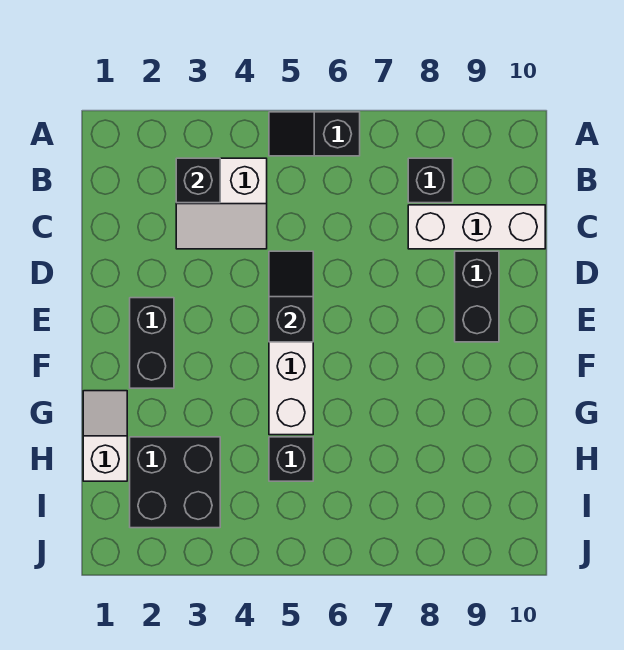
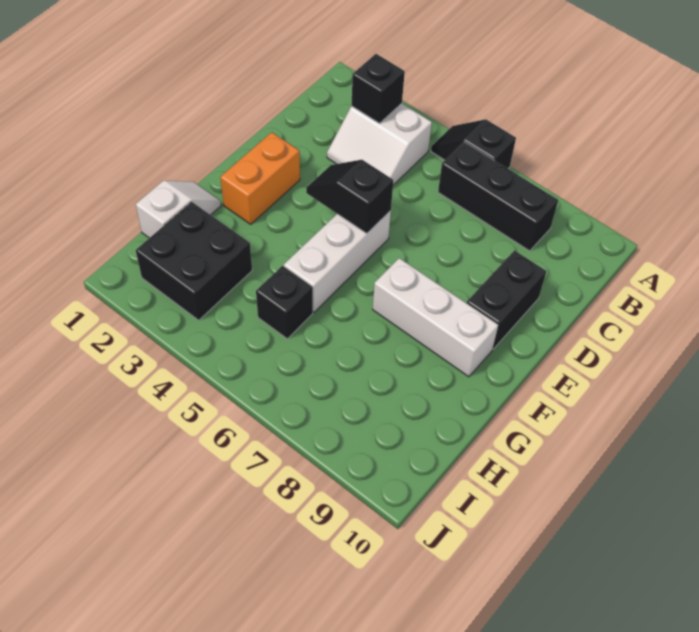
black brick B8 level 1 -> black brick B6:B8 level 1
white brick C8:C10 level 1 -> white brick F7:F9 level 1
black slope D5:E5 level 2 top E -> black slope E4:E5 level 2 top 5
black brick E2:F2 level 1 -> orange brick E2:F2 level 1

